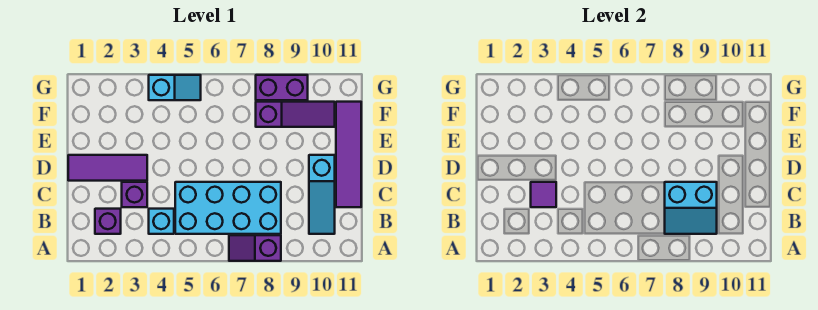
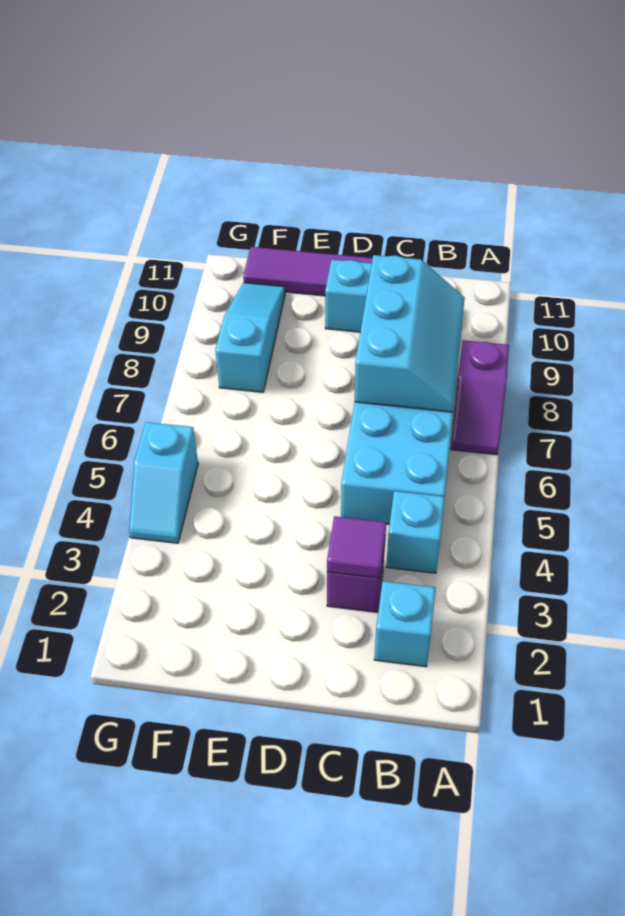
purple brick B2 level 1 -> cyan brick B2 level 1
cyan slope B8:C9 level 2 top C -> cyan slope B7:C9 level 2 top C
purple tile D1:D3 level 1 -> none
purple slope F8:F10 level 1 top 8 -> cyan slope F8:F10 level 1 top 8
cyan slope G4:G5 level 1 top 4 -> cyan slope G4:G5 level 1 top 5
purple brick G8:G9 level 1 -> none

